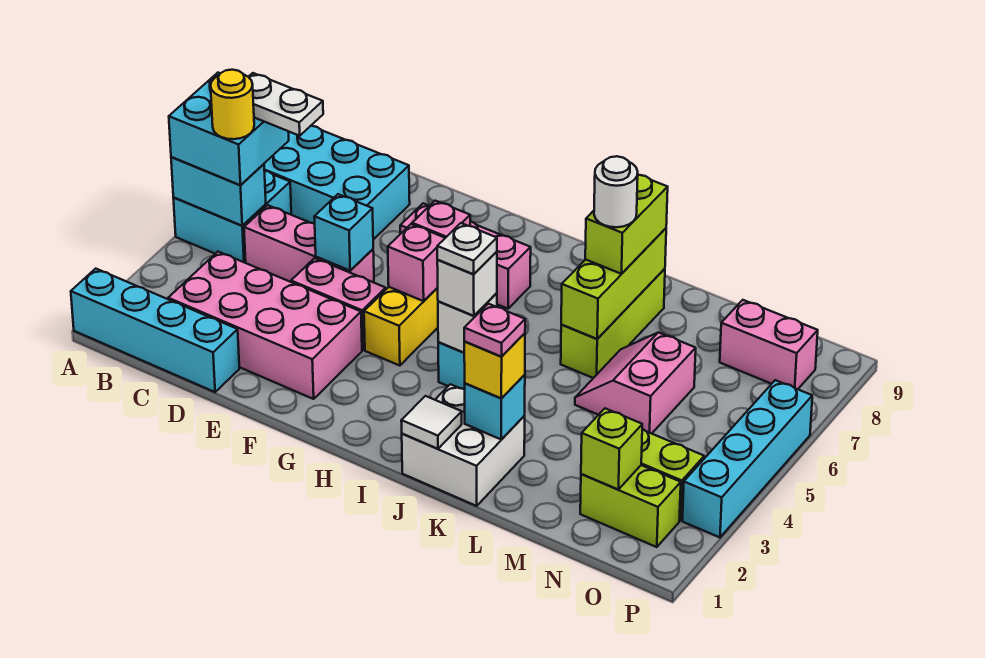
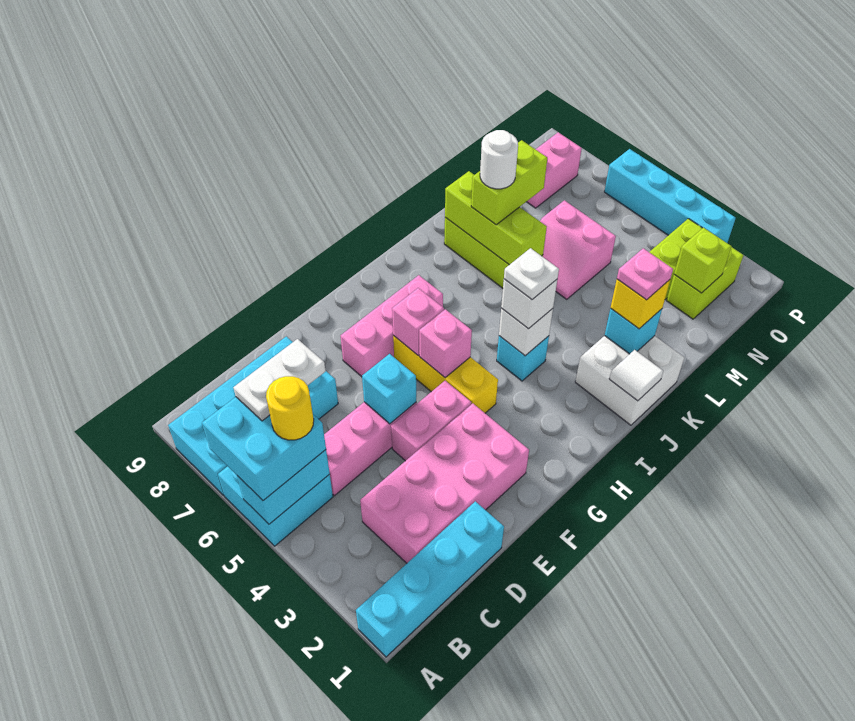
lime brick K7:K8 level 3 -> lime brick K7:L7 level 3

